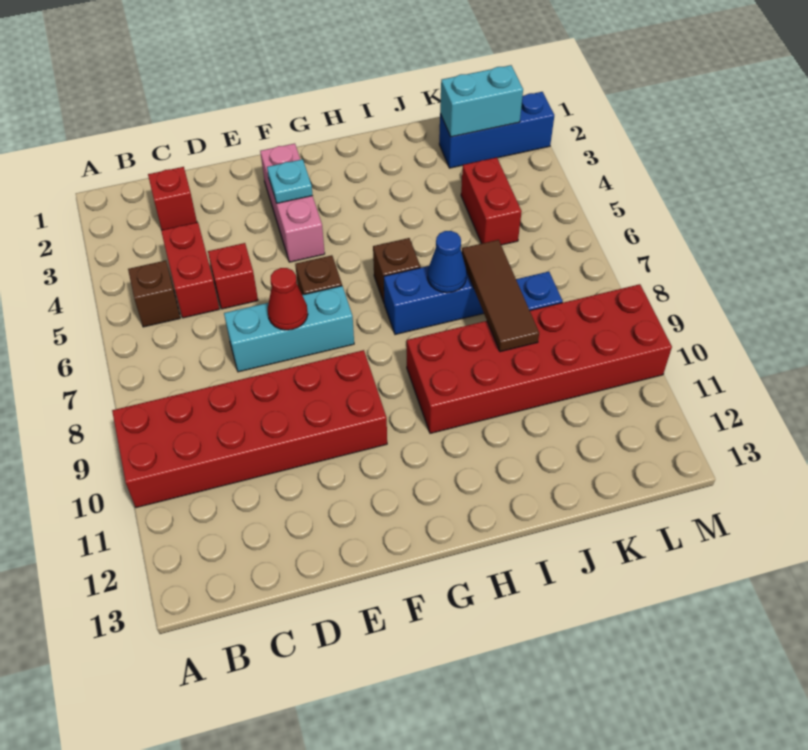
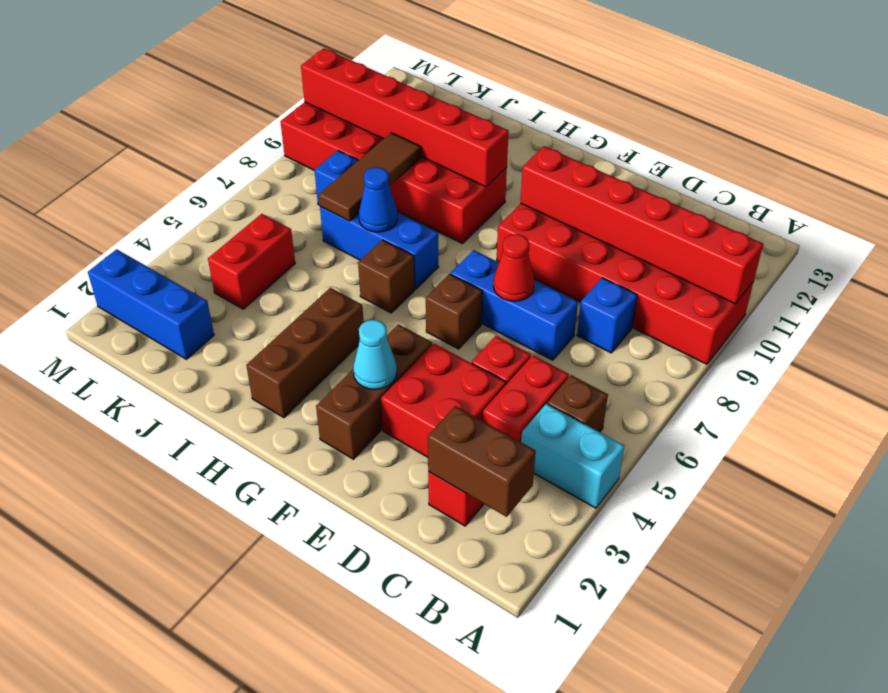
none -> red brick A10:F10 level 2
none -> brown brick B2:C2 level 2
none -> blue brick C8 level 1
none -> red brick D3:E4 level 1
cyan brick D7:F7 level 1 -> blue brick D7:F7 level 1
pink brick F2:F4 level 1 -> brown brick F2:F4 level 1
cyan plate F3 level 2 -> cyan cone F3 level 2
none -> brown brick H2:H4 level 1
none -> red brick H10:M10 level 2
cyan brick K2:L2 level 2 -> cyan brick A4:B4 level 1

